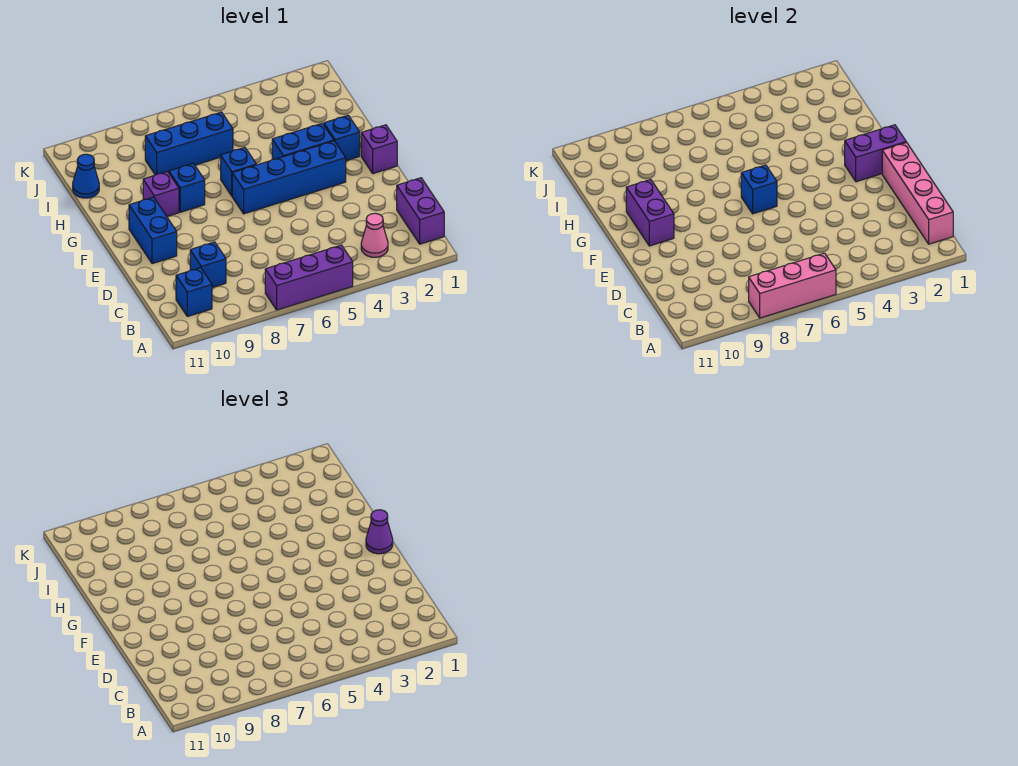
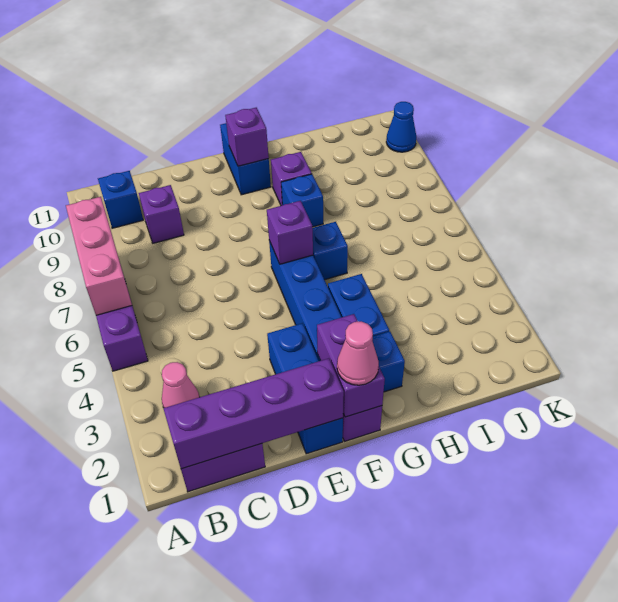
pink brick B1:E1 level 2 -> purple brick B1:E1 level 2
blue brick C9 level 1 -> purple brick C9 level 1
blue brick E10:F10 level 1 -> blue brick F10:F11 level 1
purple cone F1 level 3 -> pink cone F1 level 3
blue brick F6 level 2 -> purple brick F6 level 2
purple brick F10:G10 level 2 -> purple brick F10 level 2
blue brick I6:I8 level 1 -> blue brick E1:E3 level 1
blue cone I11 level 1 -> blue cone K10 level 1

